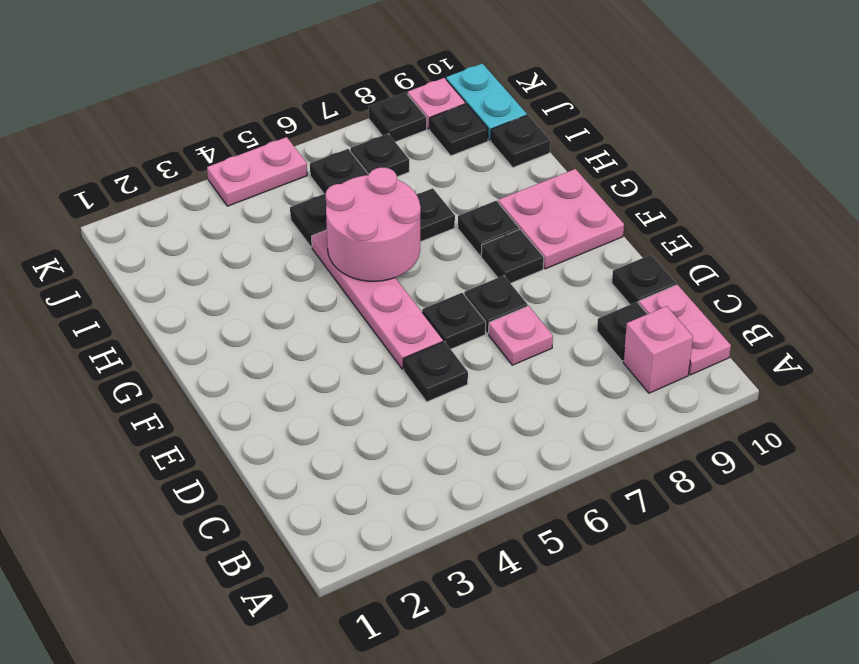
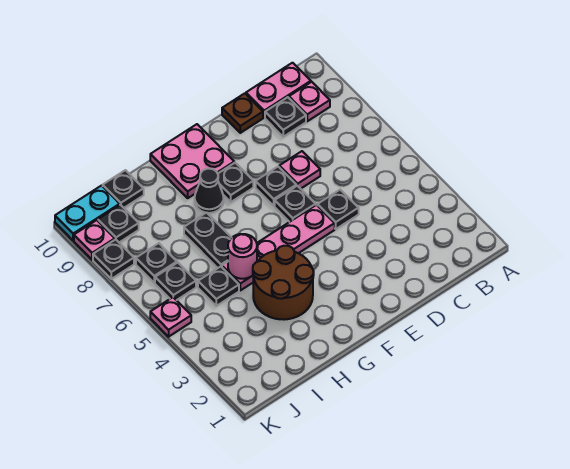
pink brick B9 level 1 -> pink plate B9 level 1
black plate D10 level 1 -> brown plate D10 level 1
none -> brown round brick G3:H4 level 1
pink round brick G5:H6 level 2 -> pink round brick H5 level 2
black plate G8 level 1 -> black cone G8 level 1
pink plate K4:K5 level 1 -> pink plate K5 level 1

